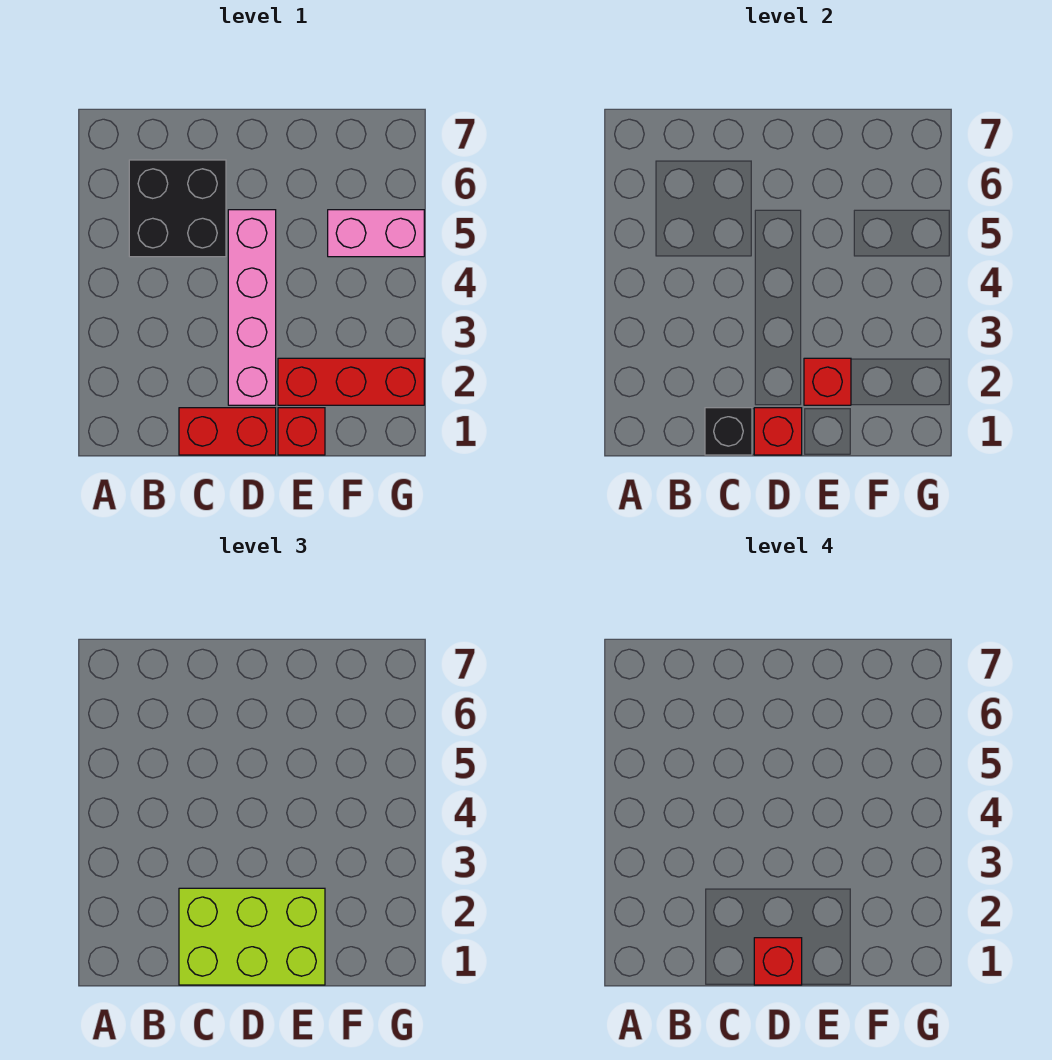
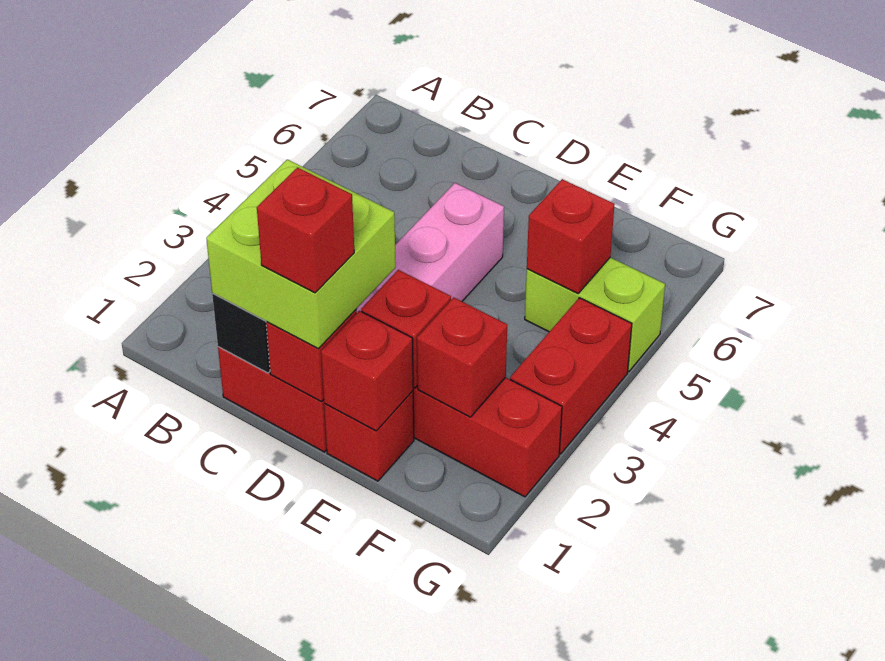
black brick B5:C6 level 1 -> none
lime brick C1:E2 level 3 -> lime brick C1:D2 level 3
none -> red brick E1 level 2
none -> red brick F2 level 2
pink brick F5:G5 level 1 -> lime brick F5:G5 level 1
none -> red brick F5 level 2
none -> red brick G3:G4 level 1

